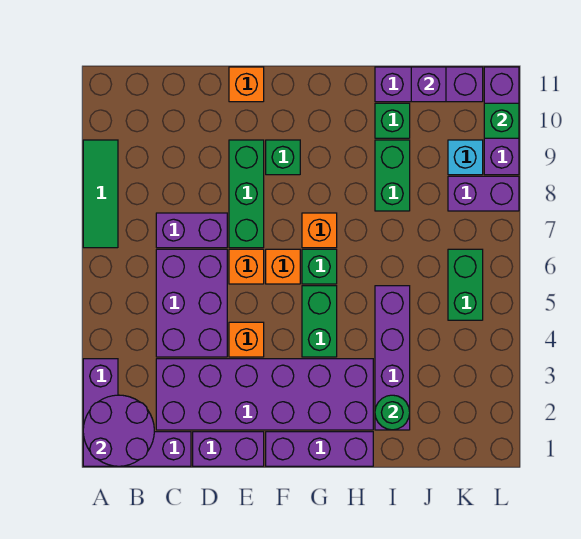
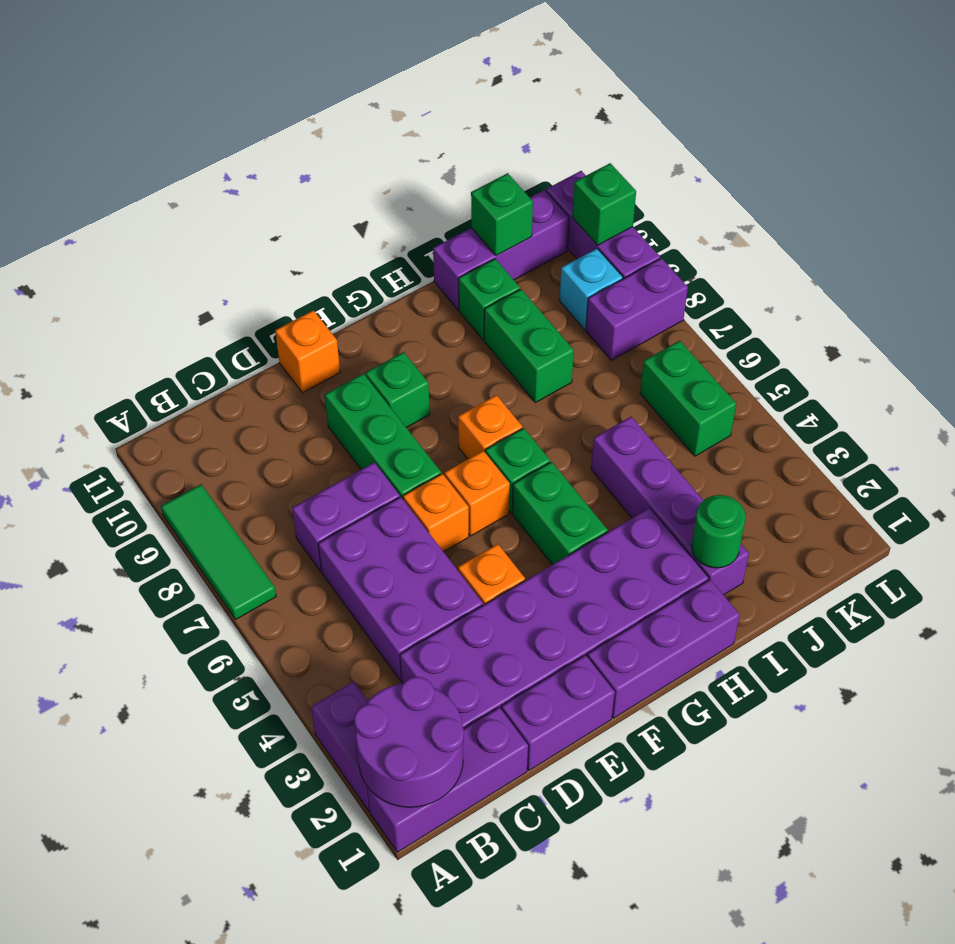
purple brick J11 level 2 -> green brick J11 level 2

